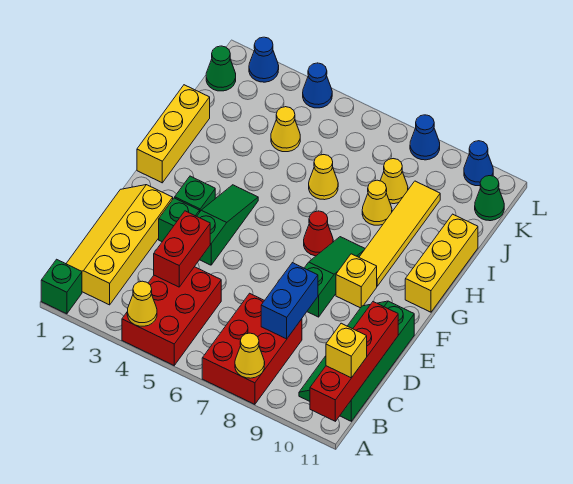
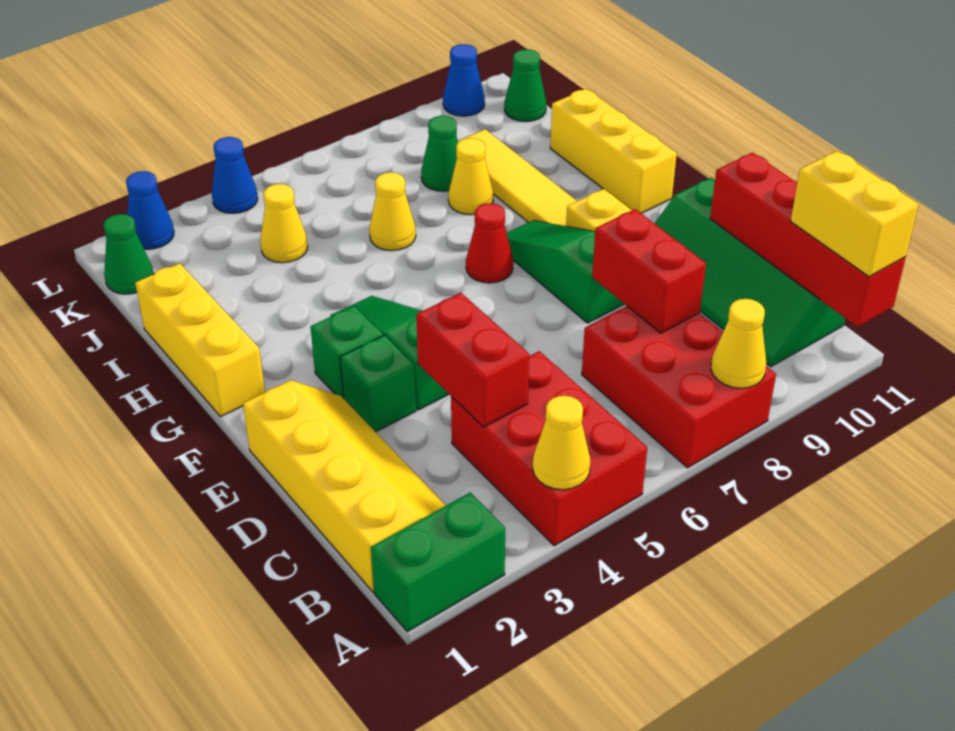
green brick A1 level 1 -> green brick A1:A2 level 1
yellow slope B1:E2 level 1 top 2 -> yellow slope B1:E2 level 1 top 1
yellow brick B11 level 3 -> yellow brick A11:B11 level 3
blue brick C8:D8 level 2 -> red brick C8:D8 level 2
yellow cone J8 level 1 -> green cone J8 level 1
blue cone L8 level 1 -> none

